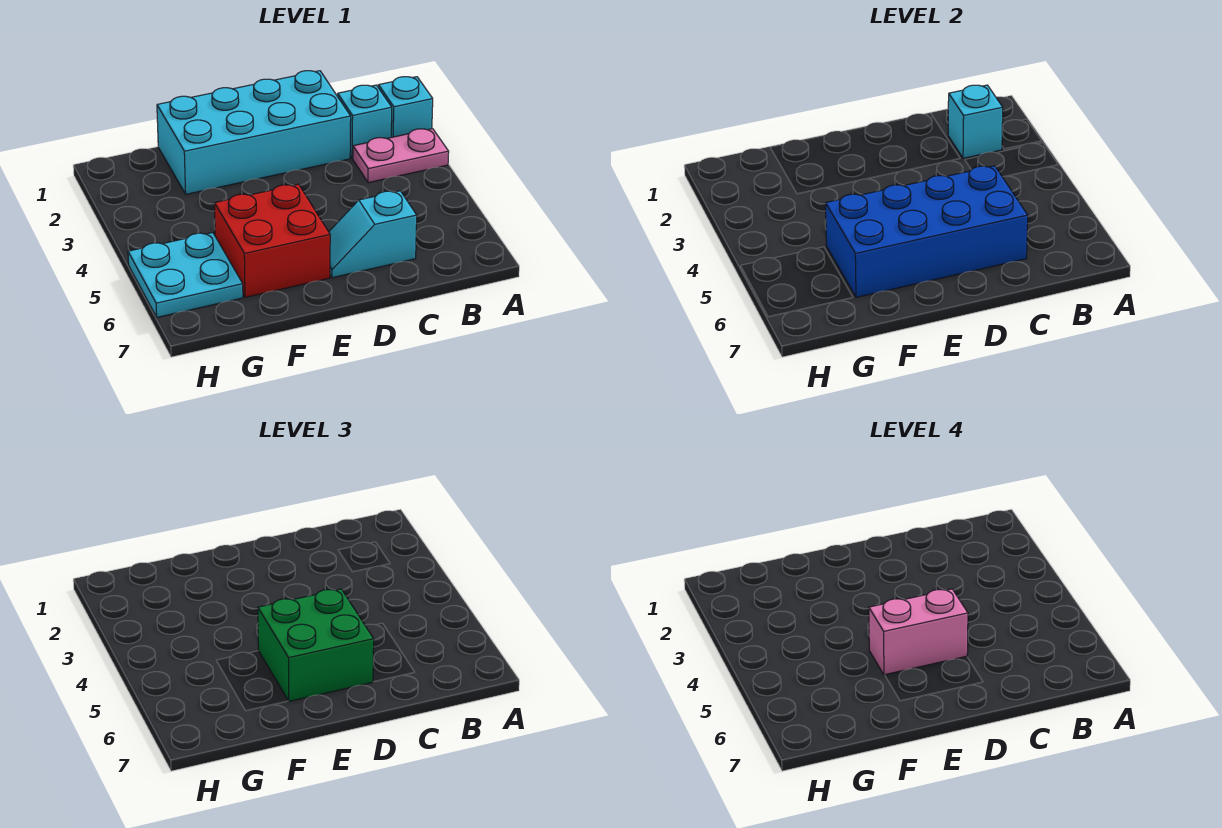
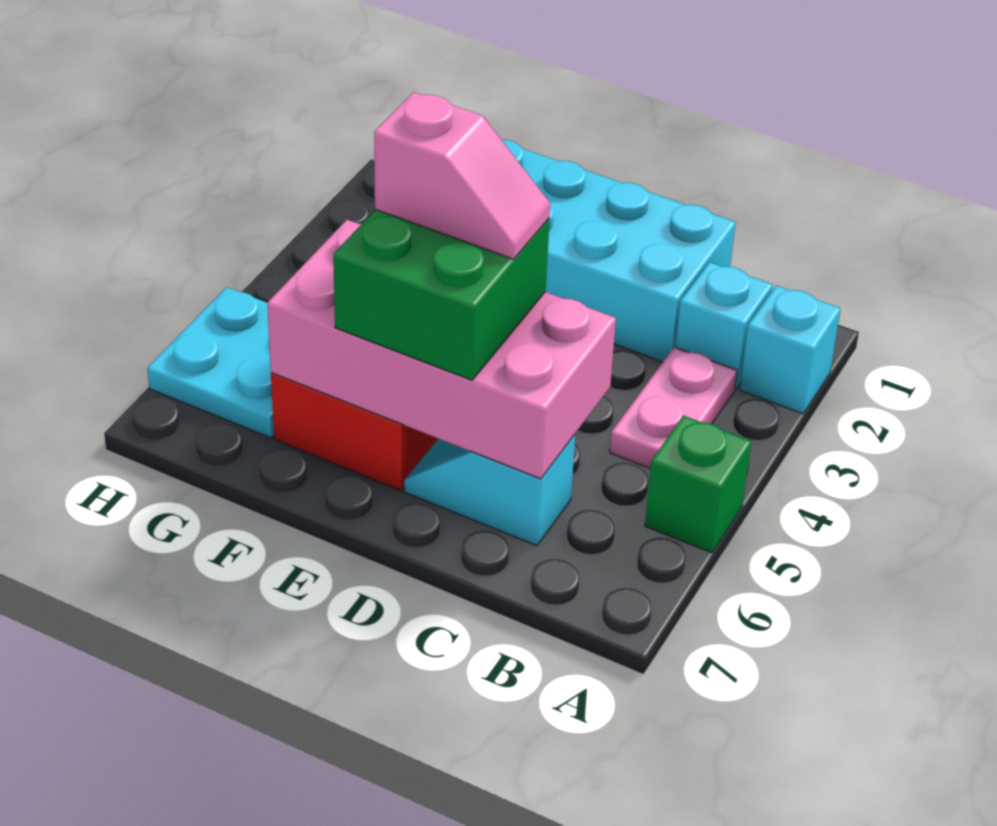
pink plate A3:B3 level 1 -> pink plate B3:B4 level 1
none -> green brick A5 level 1
cyan brick B2 level 2 -> none
blue brick C5:F6 level 2 -> pink brick C5:F6 level 2
pink brick D5:E5 level 4 -> pink slope D5:E5 level 4 top E

